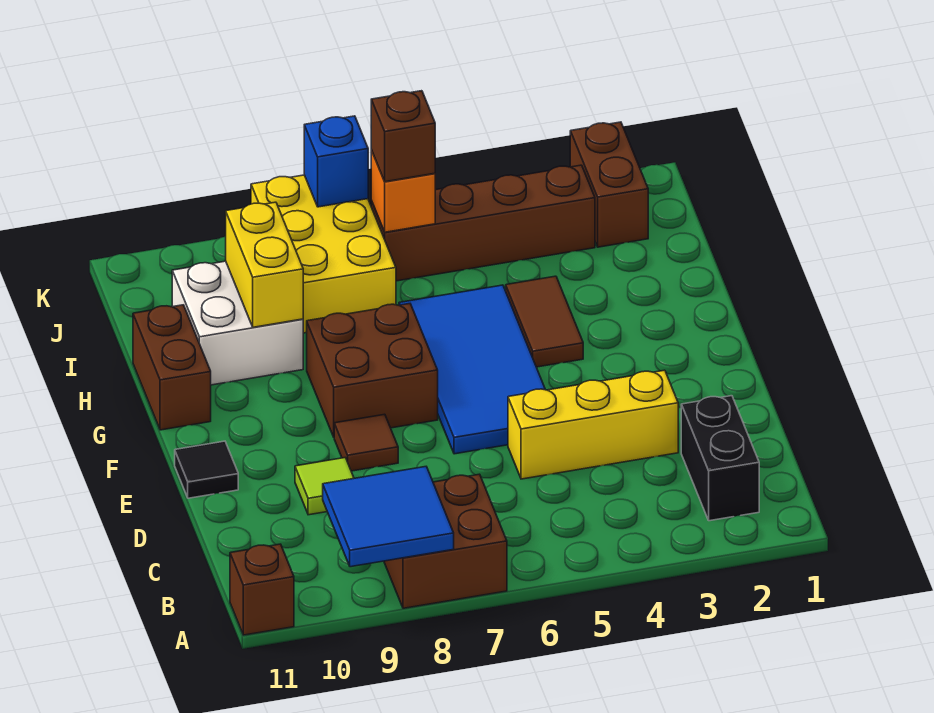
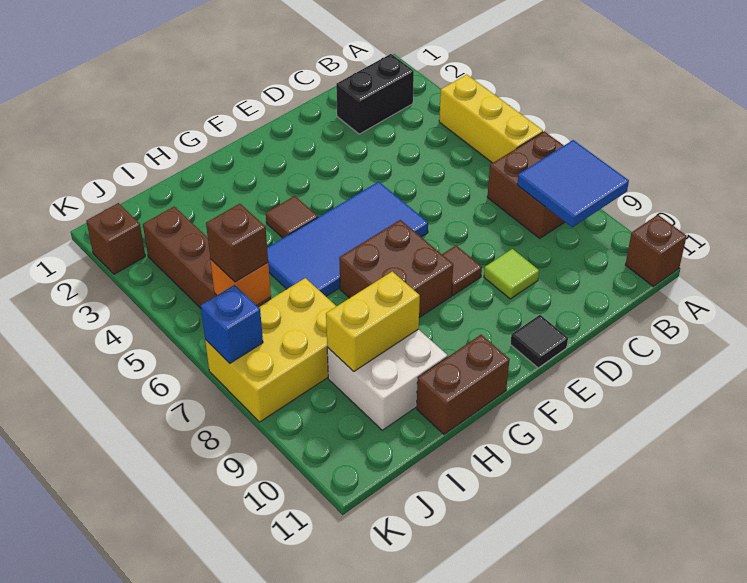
yellow brick D3:D5 level 1 -> yellow brick A4:A6 level 1
brown tile G4:H4 level 1 -> brown tile G4 level 1
brown brick J2:K2 level 1 -> brown brick K2 level 1

